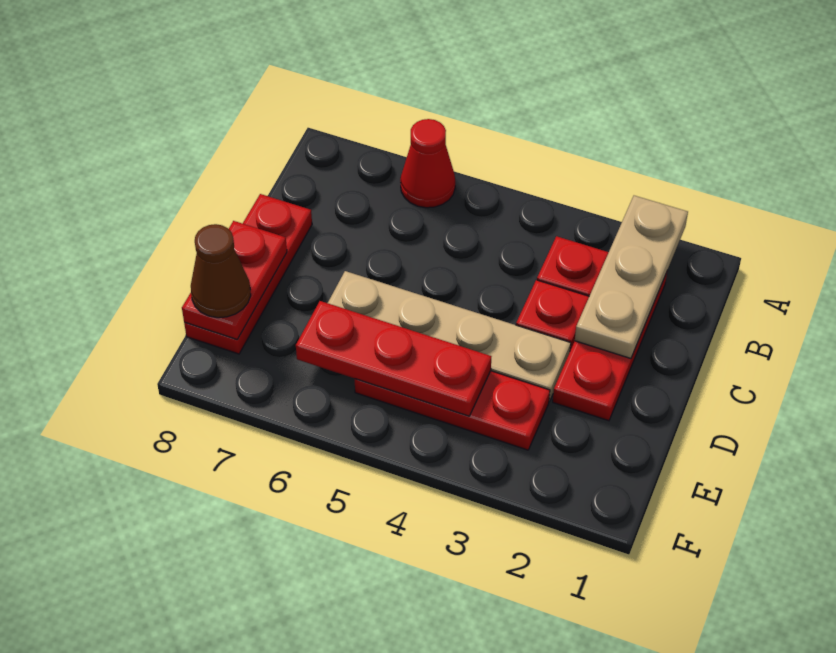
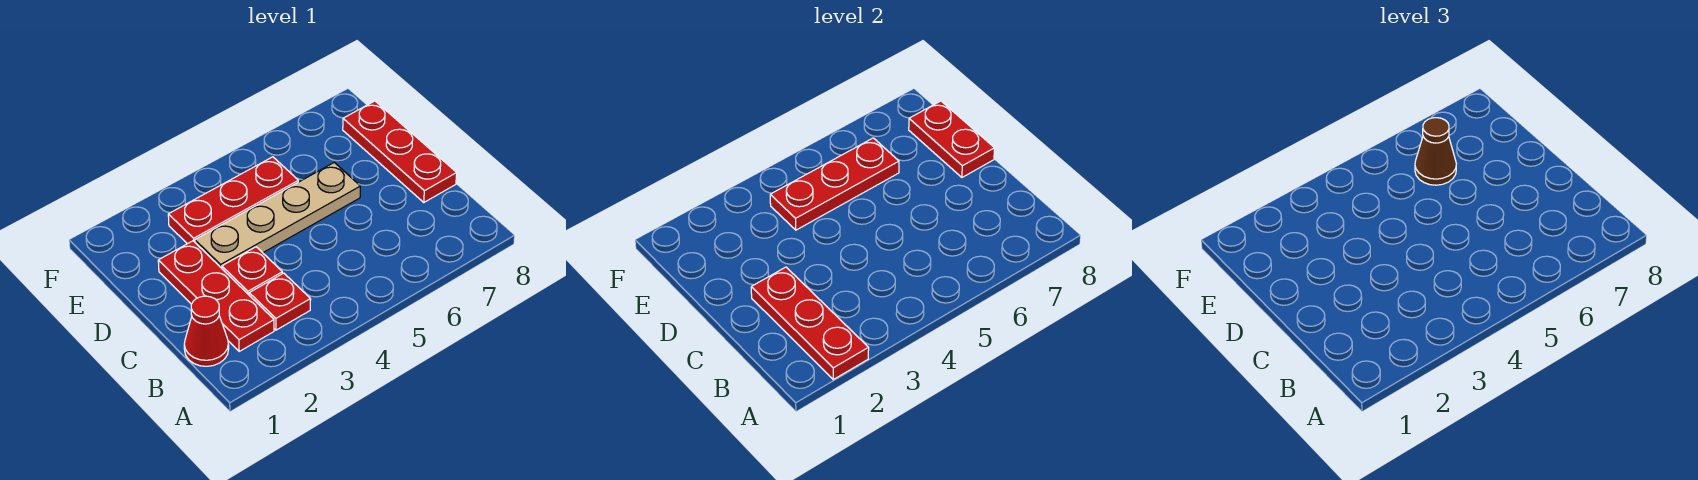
tan plate A2:C2 level 2 -> red plate A2:C2 level 2
red cone A6 level 1 -> red cone B1 level 1
brown cone E8 level 3 -> brown cone E6 level 3

